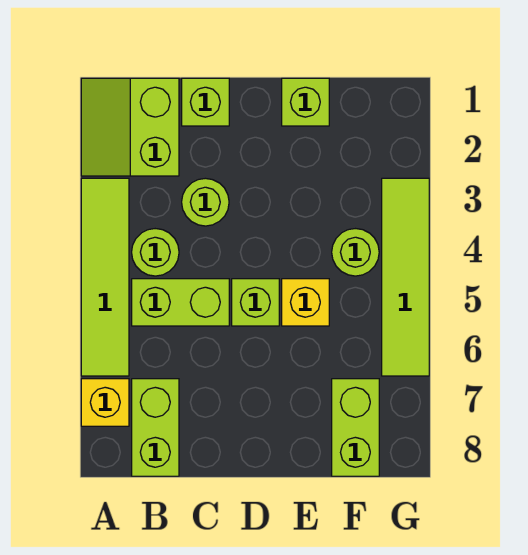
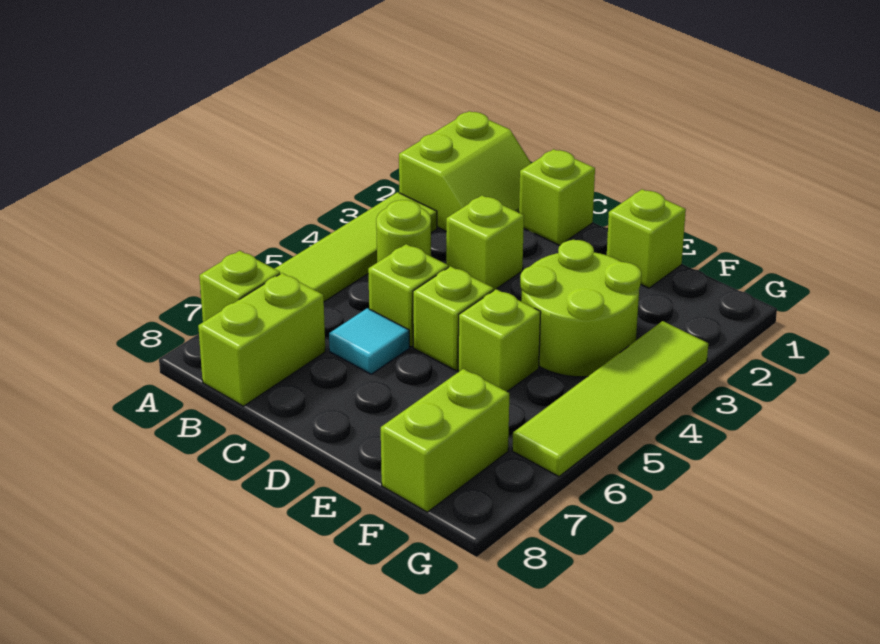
lime slope A1:B2 level 1 top B -> lime slope A1:B2 level 1 top A
yellow brick A7 level 1 -> lime brick A7 level 1
lime brick B5:C5 level 1 -> lime brick C5 level 1
lime round brick C3 level 1 -> lime brick C3 level 1
none -> cyan tile C6 level 1
yellow brick E5 level 1 -> lime brick E5 level 1
lime round brick F4 level 1 -> lime round brick E3:F4 level 1

